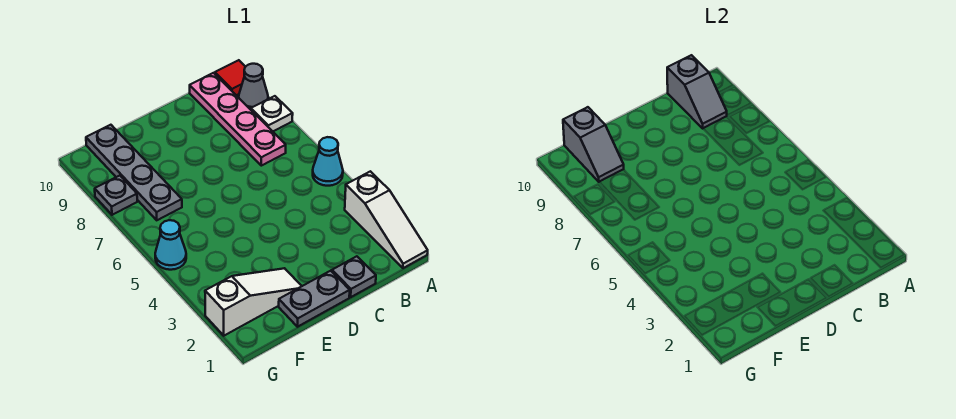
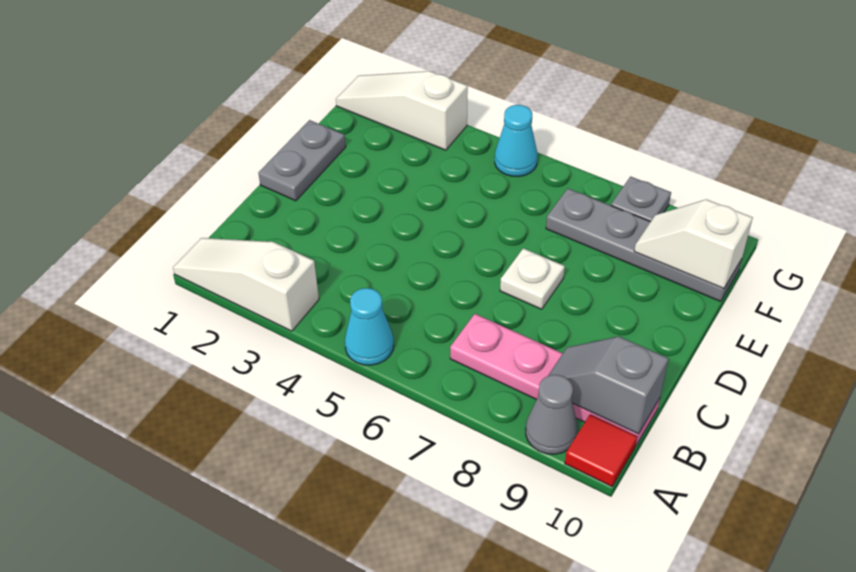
white plate A8 level 1 -> white plate D7 level 1
grey plate C1 level 1 -> none
white slope E2:G2 level 1 top G -> white slope G1:G3 level 1 top 3
grey slope F9:F10 level 2 top 10 -> white slope F9:F10 level 2 top 10

